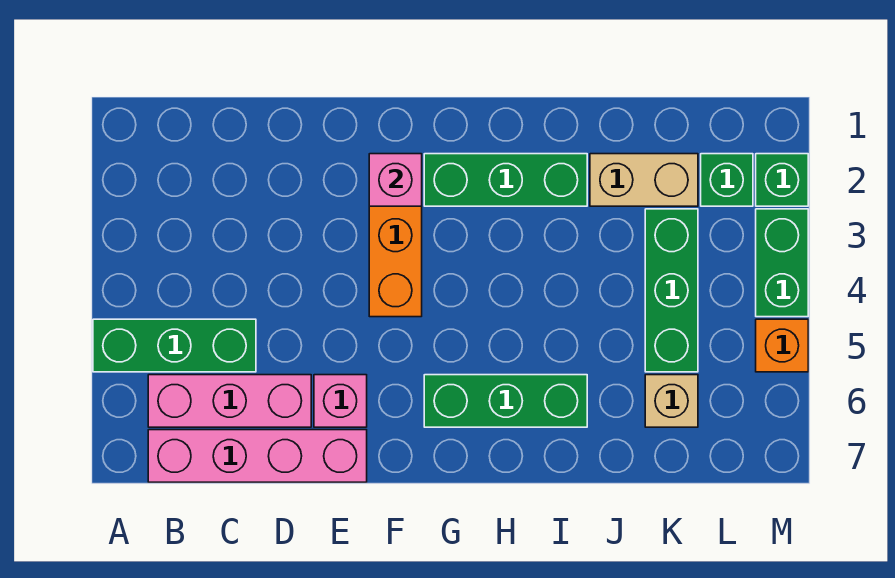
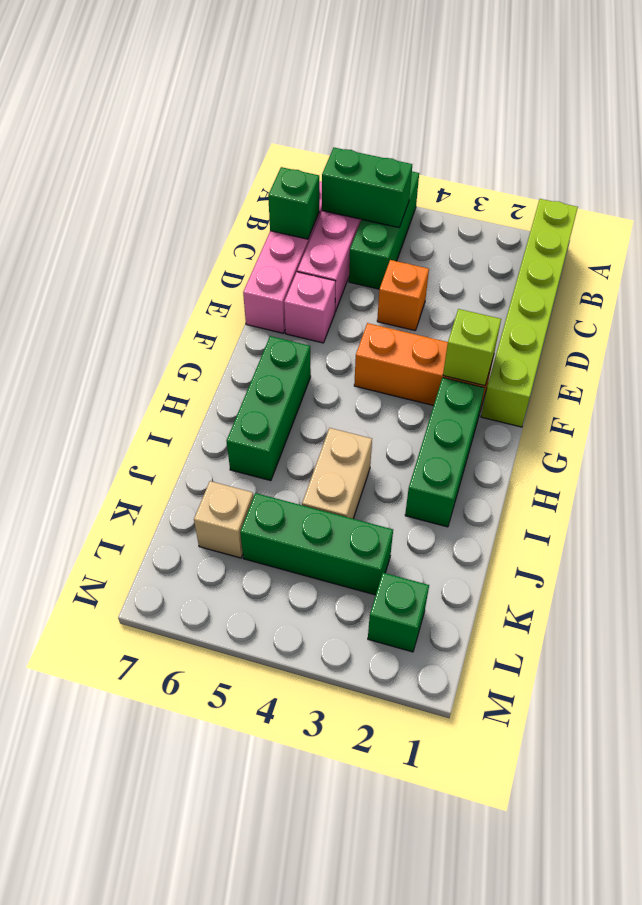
none -> lime brick A1:F1 level 1
pink brick F2 level 2 -> lime brick F2 level 2
tan brick J2:K2 level 1 -> tan brick I4:J4 level 1
green brick M2 level 1 -> green brick C7 level 2
green brick M3:M4 level 1 -> green brick B5:B6 level 2
orange brick M5 level 1 -> orange brick D4 level 1

